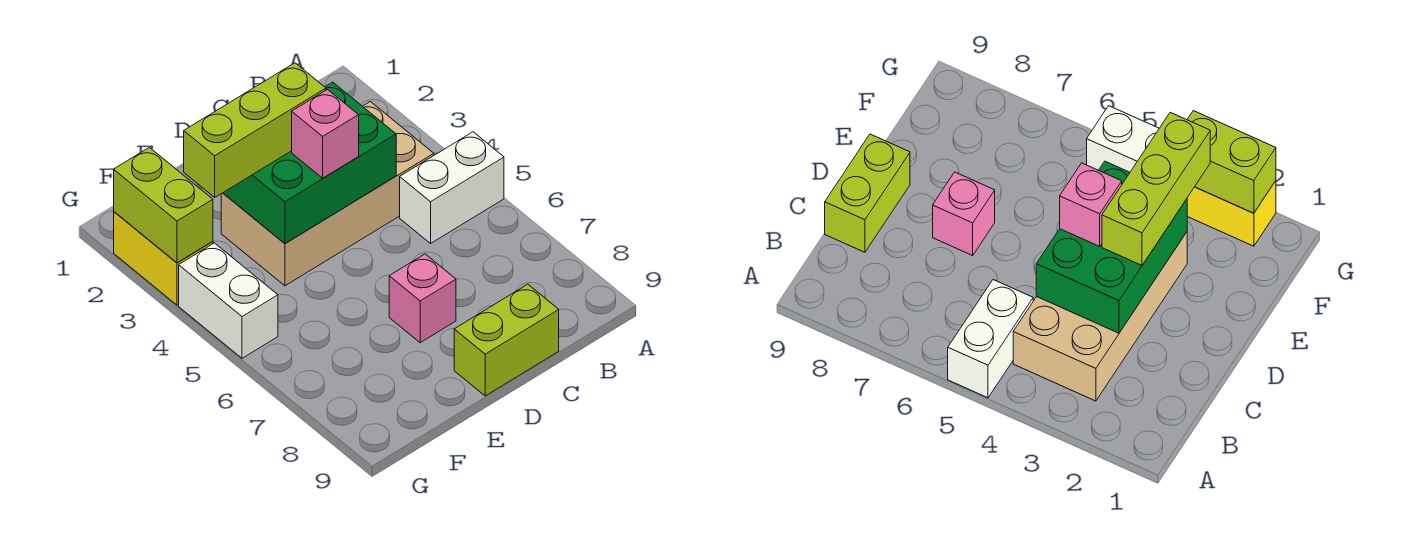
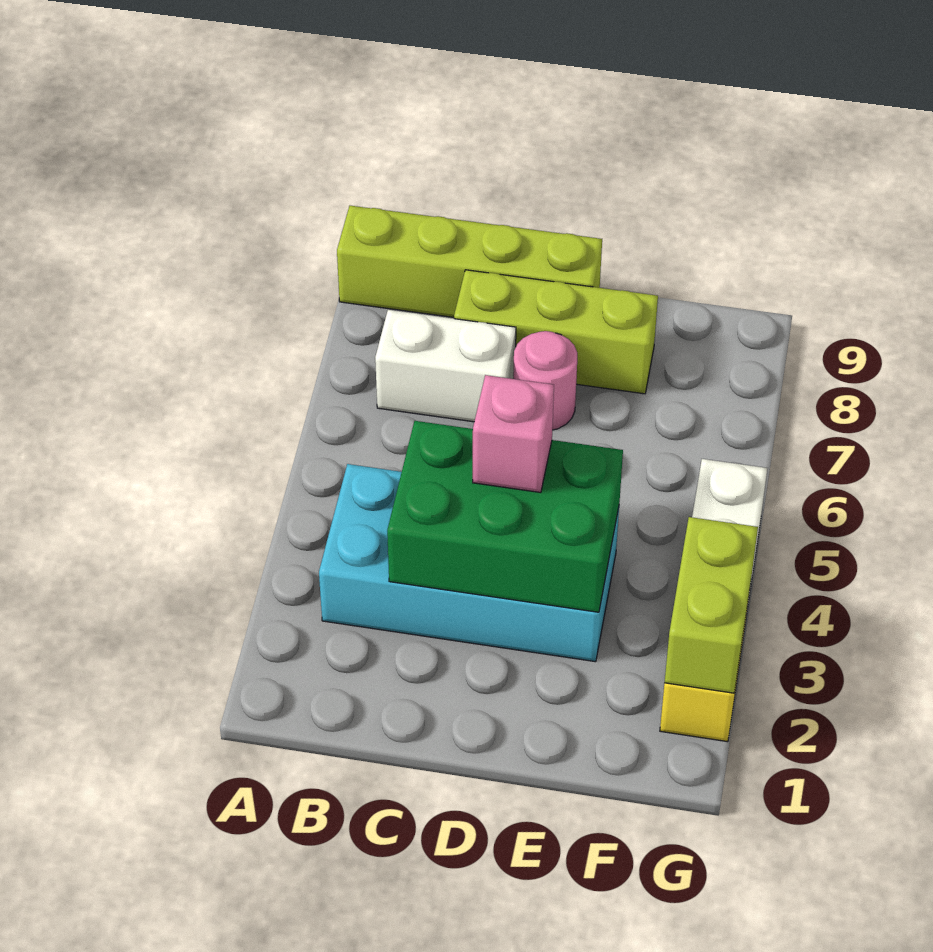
white brick A5:B5 level 1 -> white brick B7:C7 level 1
tan brick B3:E4 level 1 -> cyan brick B3:E4 level 1
lime brick C9:D9 level 1 -> lime brick A9:D9 level 1
lime brick D3:F3 level 3 -> lime brick C8:E8 level 1
pink brick D7 level 1 -> pink round brick D7 level 1

